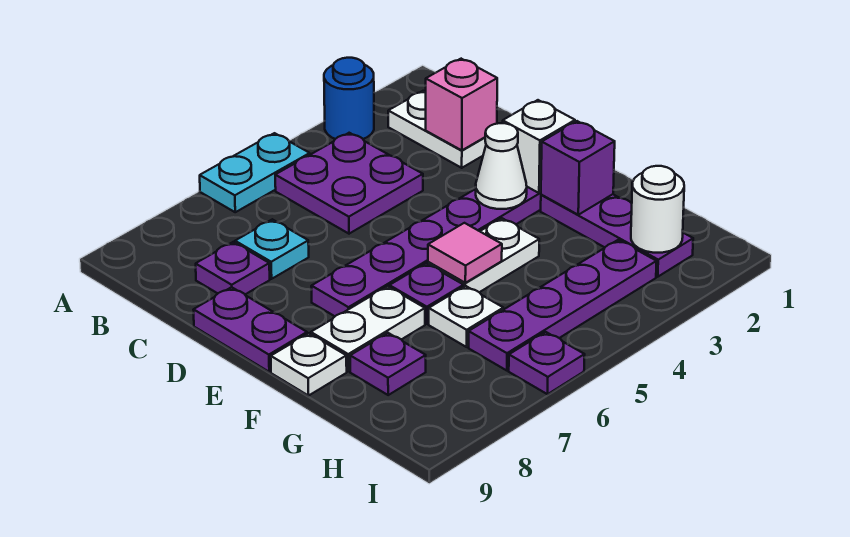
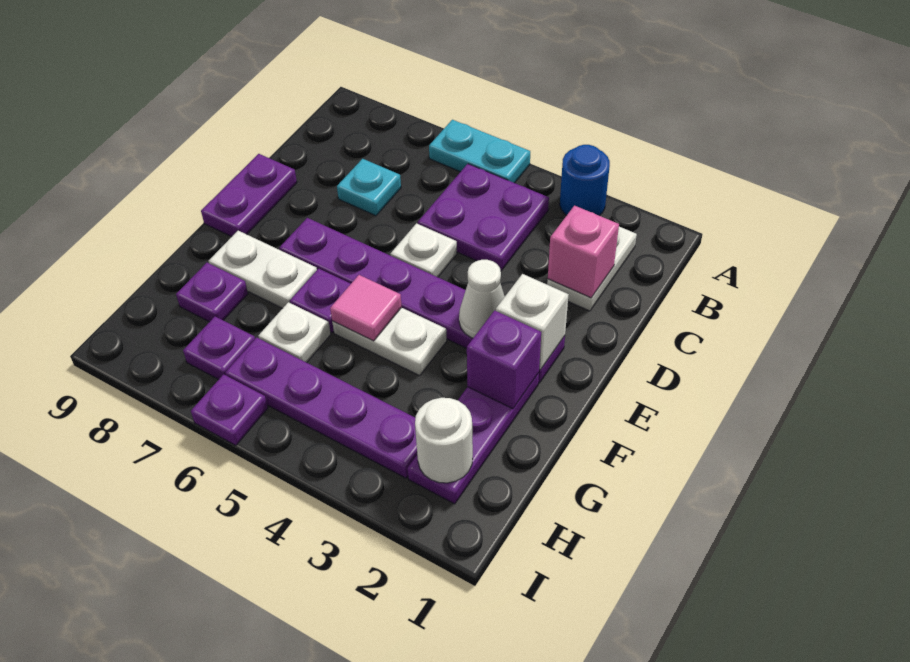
purple plate C8 level 1 -> purple plate H7 level 1
white plate F9 level 1 -> white plate D5 level 1

